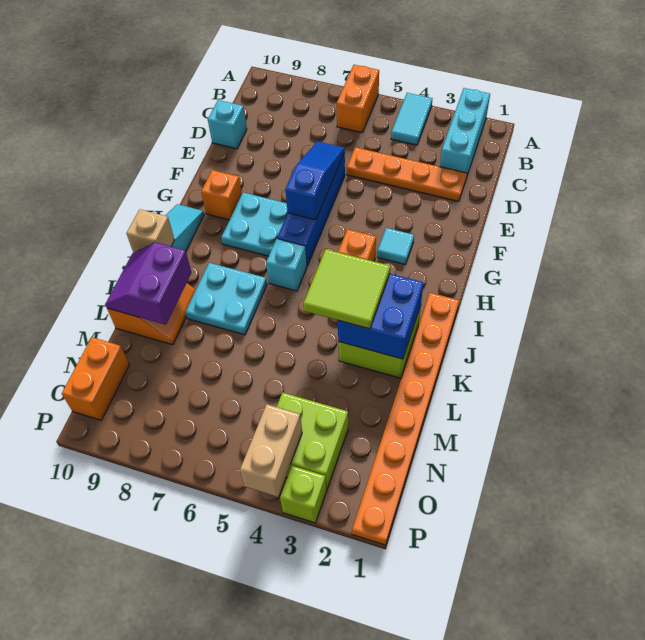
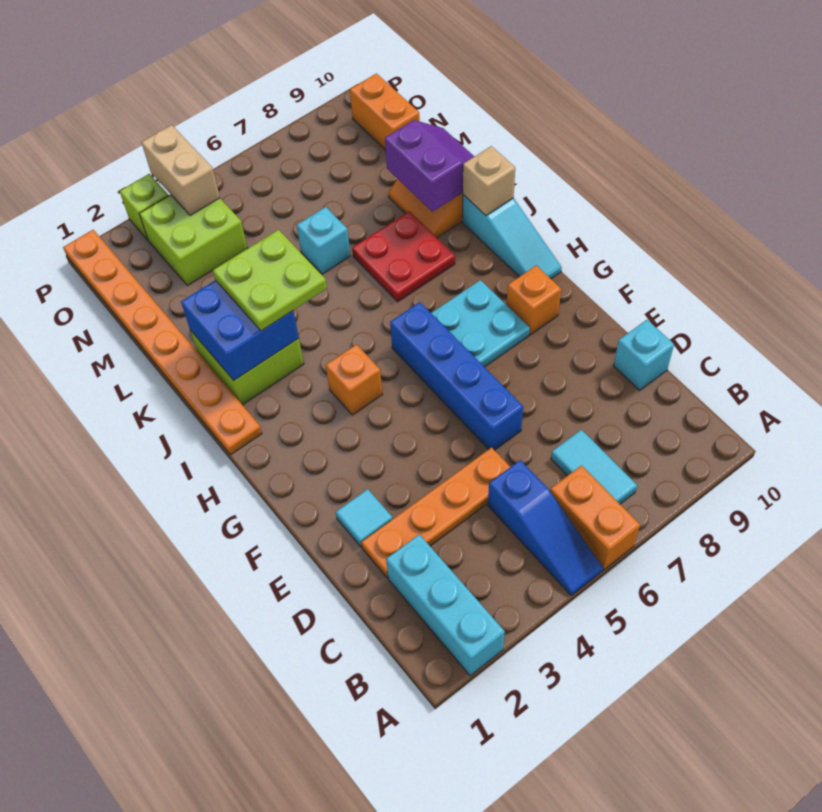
cyan tile A4:B4 level 1 -> cyan tile B7:C7 level 1
blue slope E6:G6 level 2 top G -> blue slope A5:C5 level 1 top C
cyan tile G3 level 1 -> cyan tile E2 level 1
cyan brick I6 level 1 -> cyan brick L6 level 1
lime tile J3:K4 level 3 -> lime plate J3:K4 level 3
cyan plate J7:K8 level 1 -> red plate J7:K8 level 1

